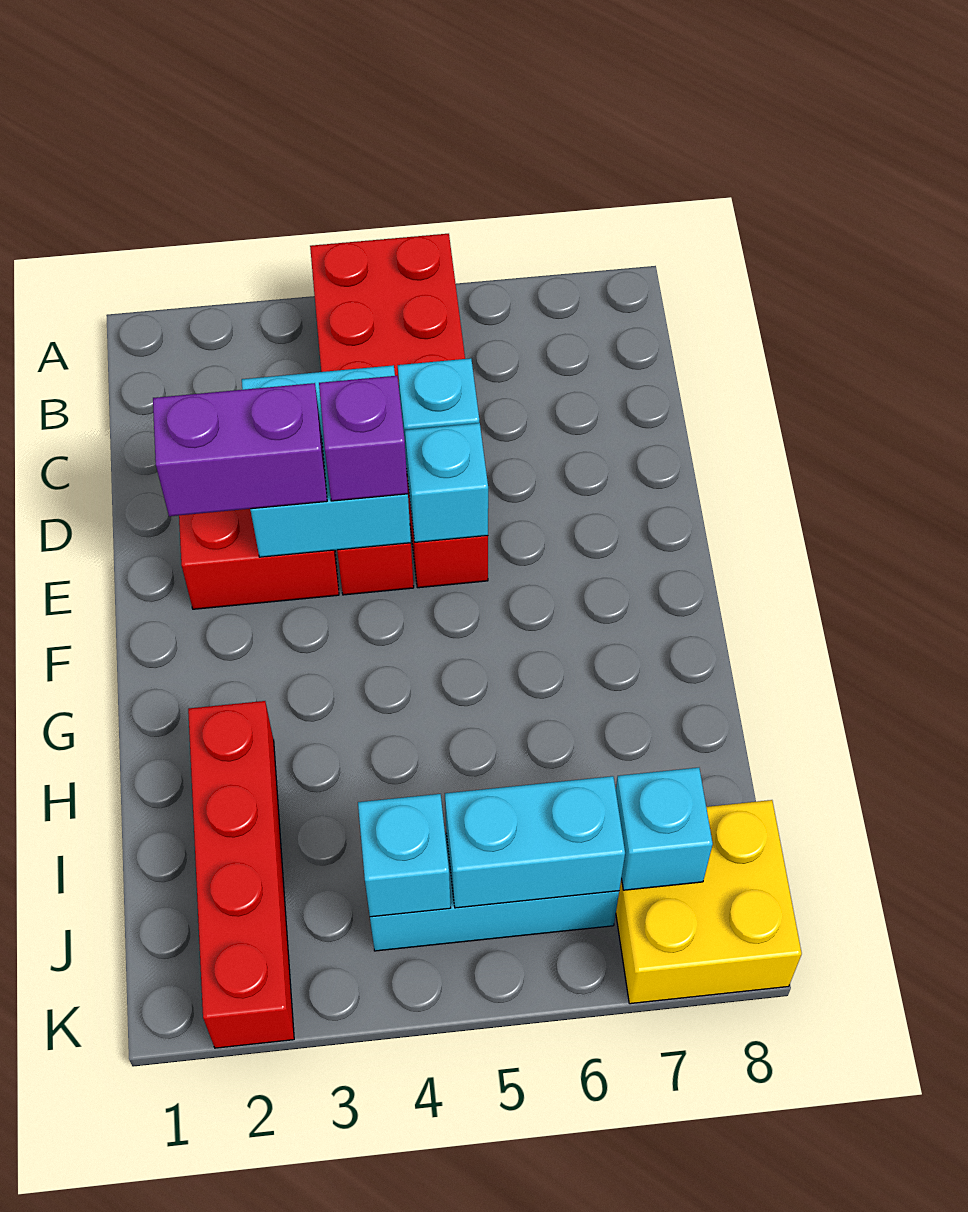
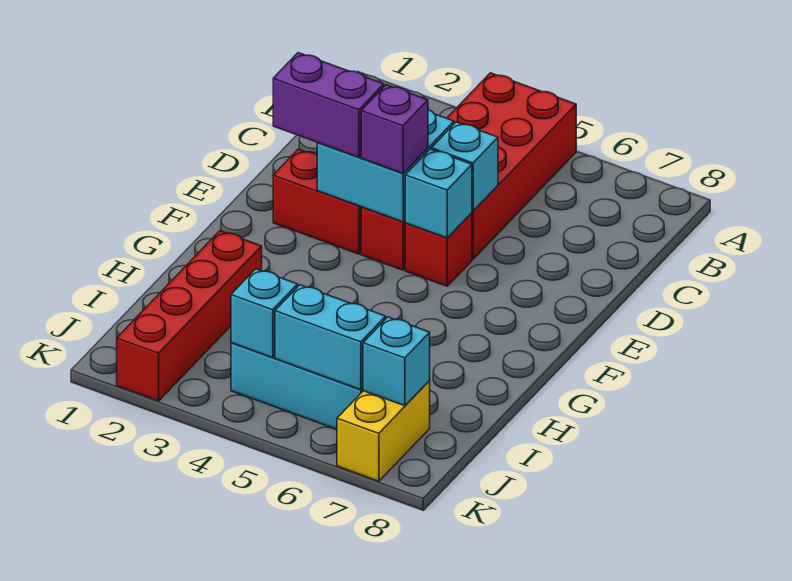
yellow brick J7:K8 level 1 -> yellow brick J7:K7 level 1

